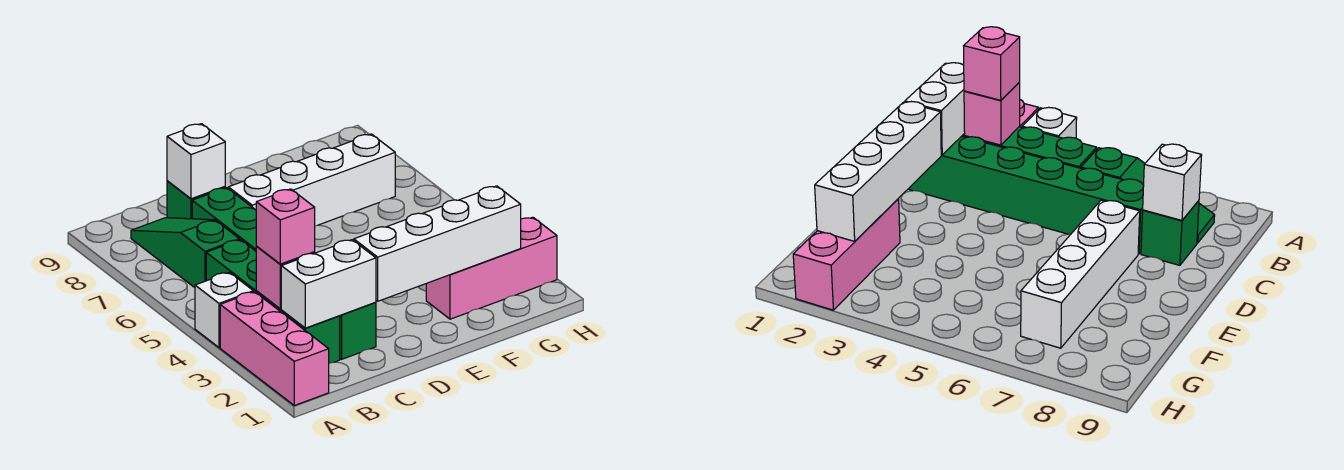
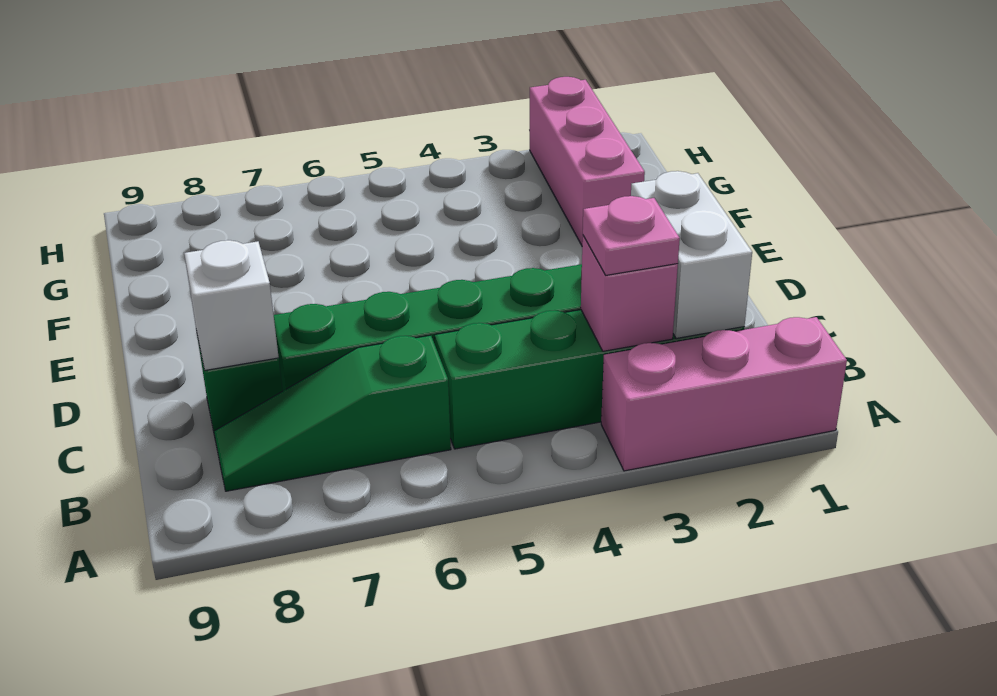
white brick A4 level 1 -> none
pink brick B3 level 3 -> pink plate B3 level 3
white brick D2:G2 level 2 -> none
white brick D7:G7 level 1 -> none

